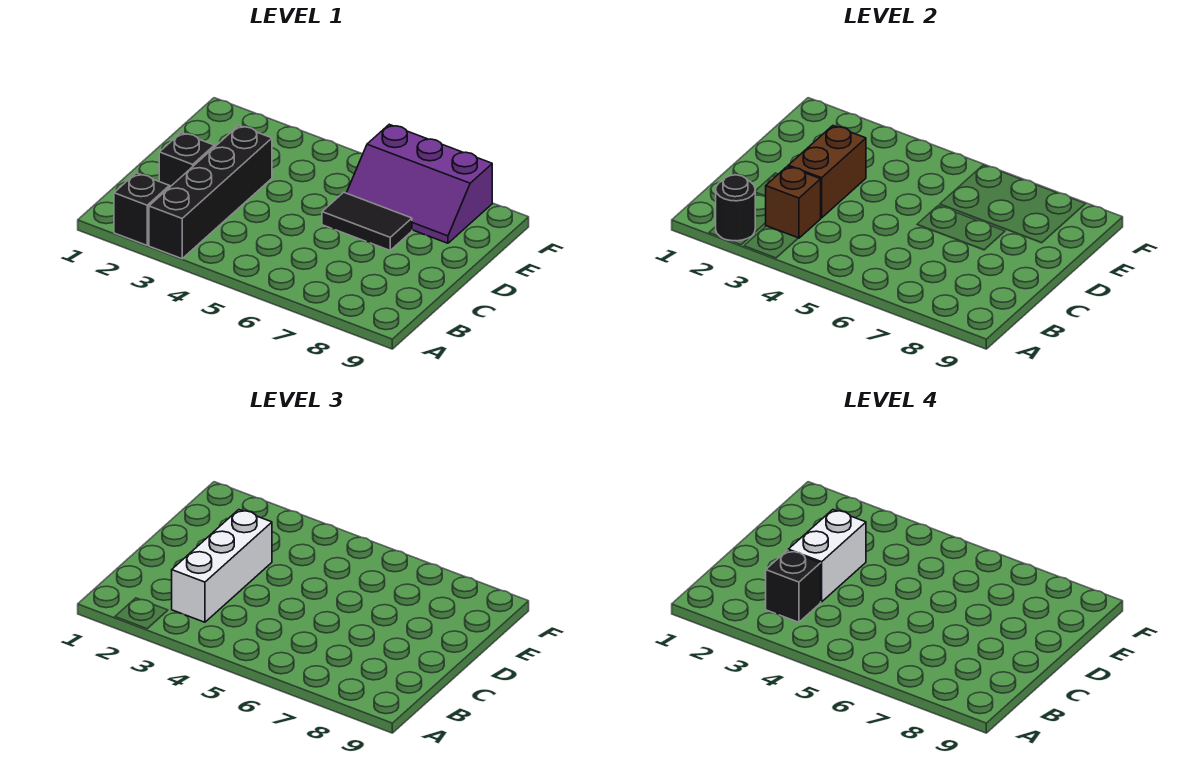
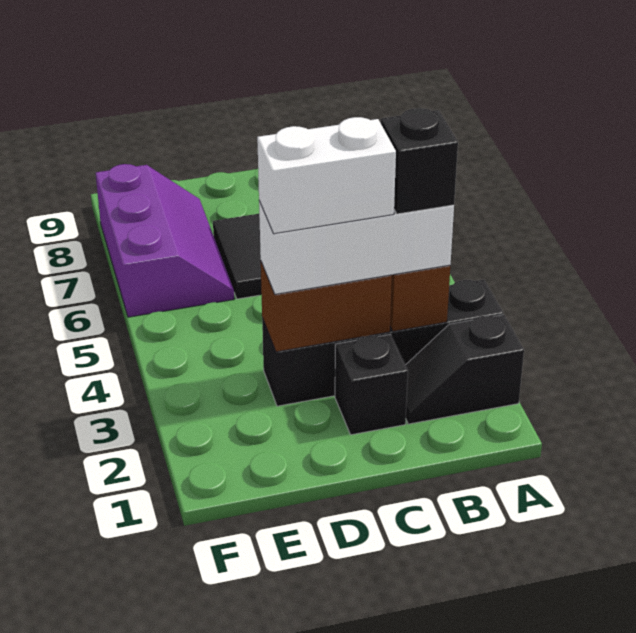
black round brick A2 level 2 -> none

